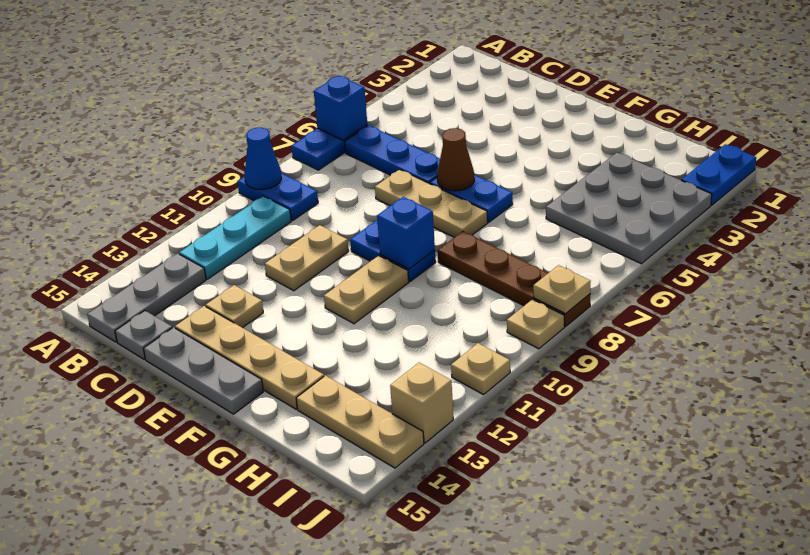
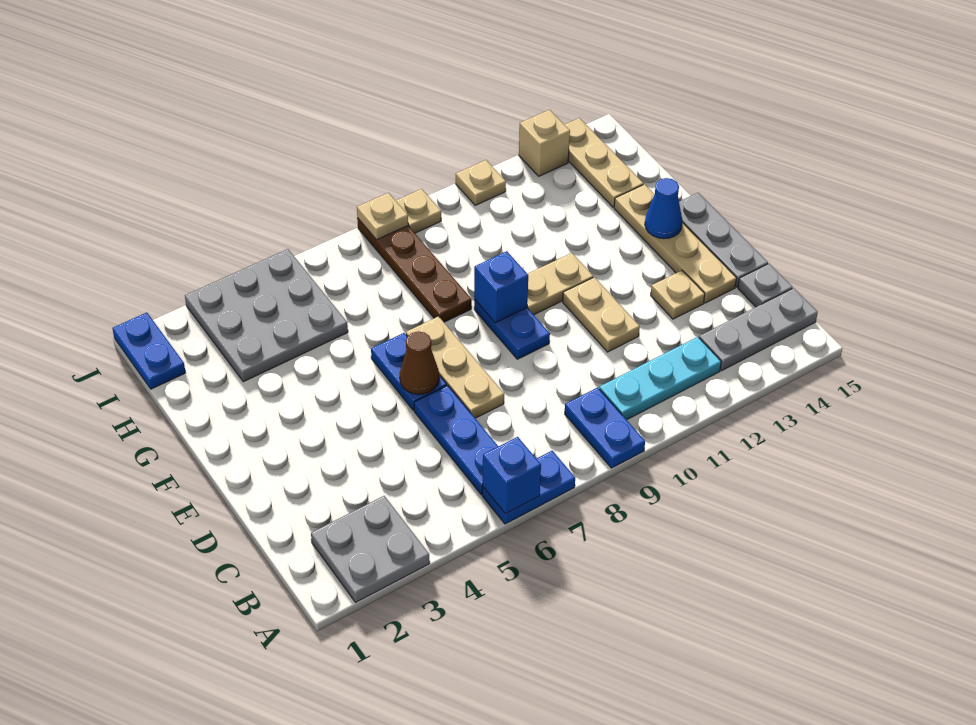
none -> grey plate A2:B3 level 1
blue cone A9 level 2 -> blue cone F14 level 2
tan plate D10:D11 level 1 -> tan plate D11:E11 level 1
blue plate J1:J2 level 1 -> blue plate I1:J1 level 1

